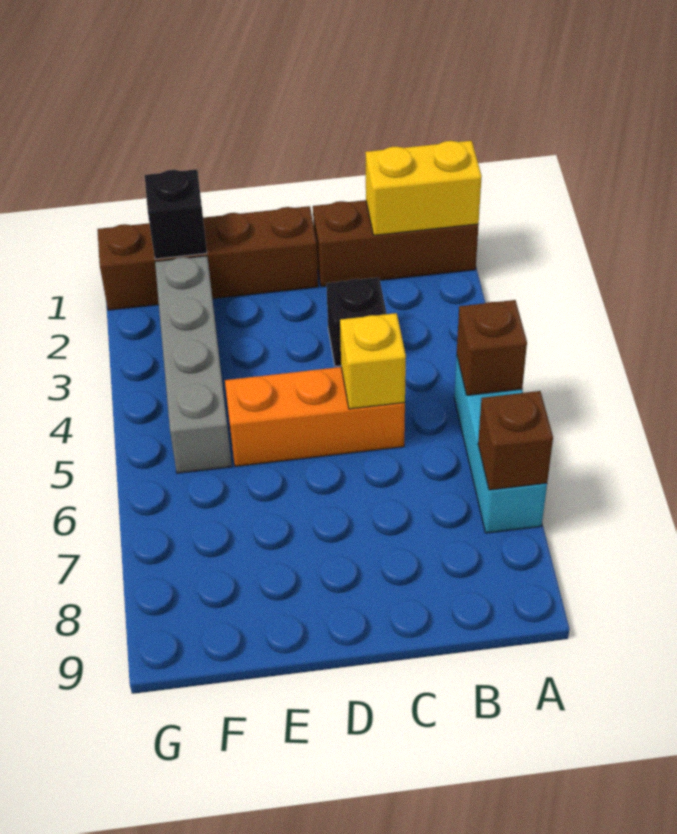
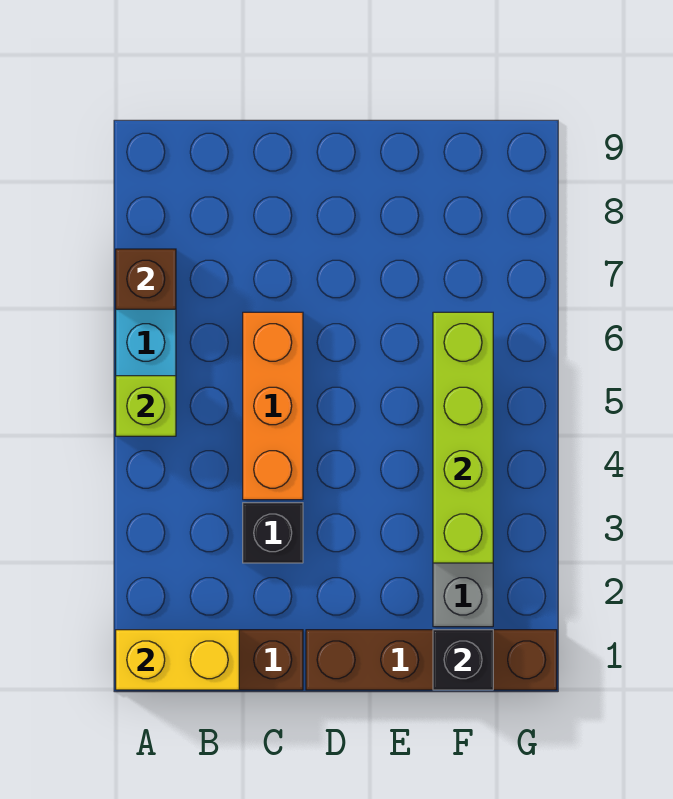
brown brick A5 level 2 -> lime brick A5 level 2
orange brick C5:E5 level 1 -> orange brick C4:C6 level 1
yellow brick C5 level 2 -> none
none -> lime brick F3:F6 level 2

